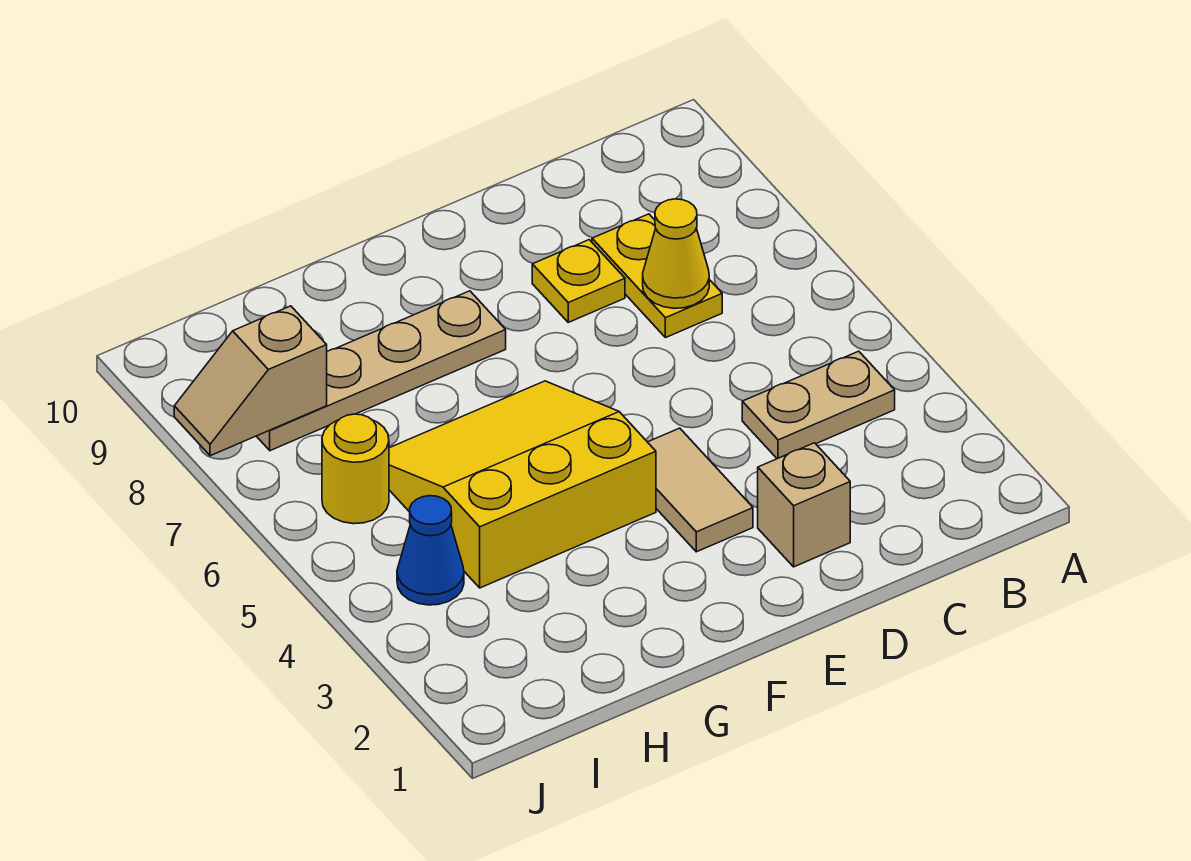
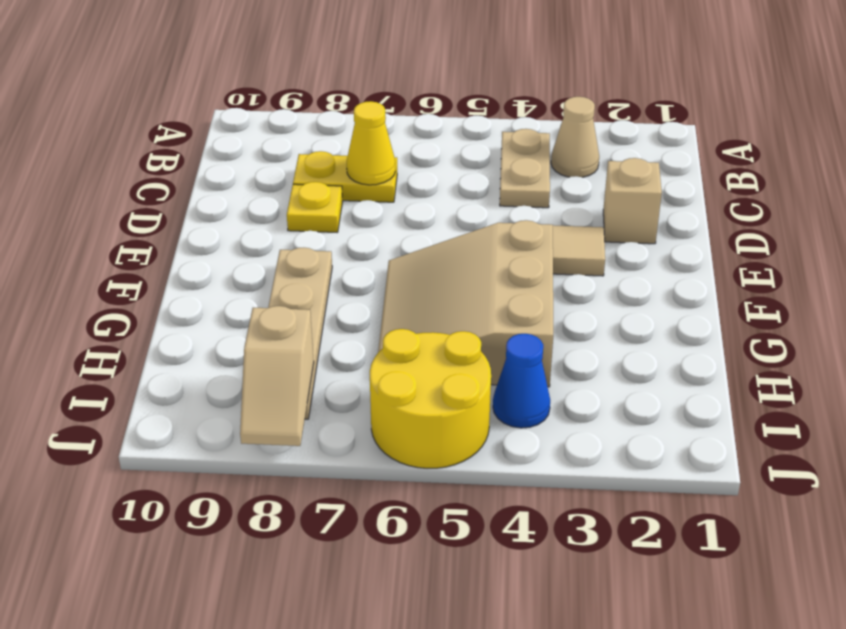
none -> tan cone B3 level 1
yellow slope F4:H6 level 1 top 4 -> tan slope F4:H6 level 1 top 4
yellow round brick I6 level 1 -> yellow round brick I5:J6 level 1

